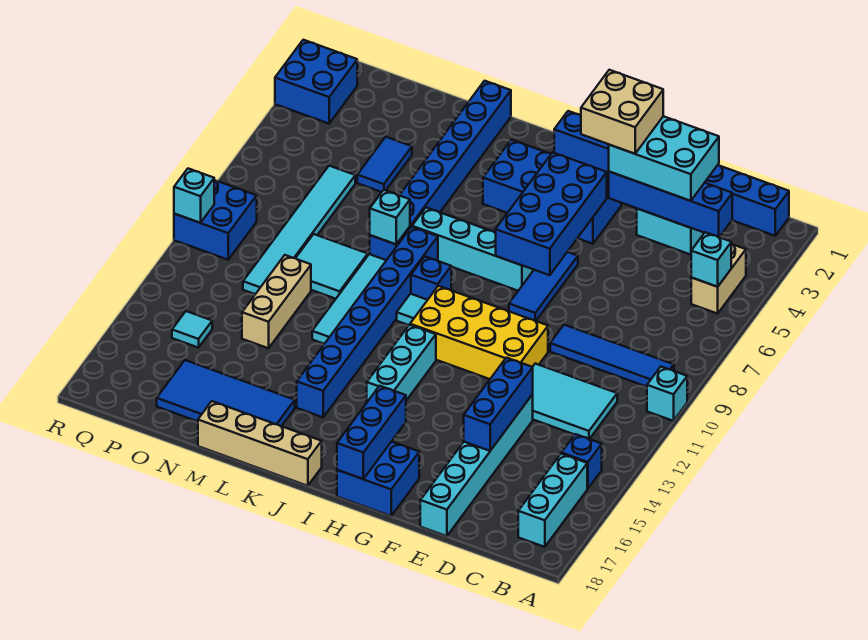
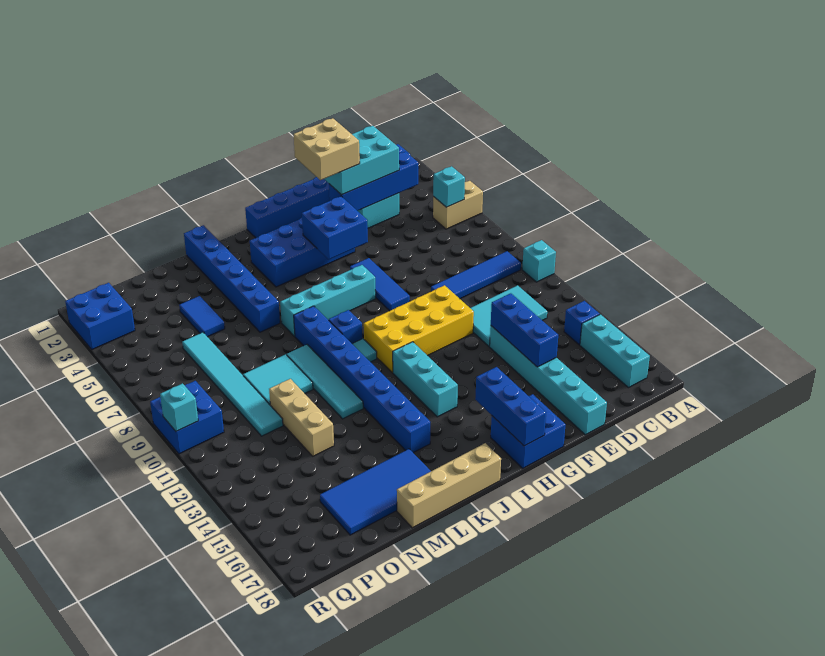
tan brick B4:B5 level 1 -> tan brick A5:B5 level 1
blue brick G4:H7 level 2 -> blue brick G4:H5 level 2
blue brick L1:L8 level 1 -> blue brick L1:L6 level 1
cyan brick L8 level 2 -> none
cyan tile P14 level 1 -> none

